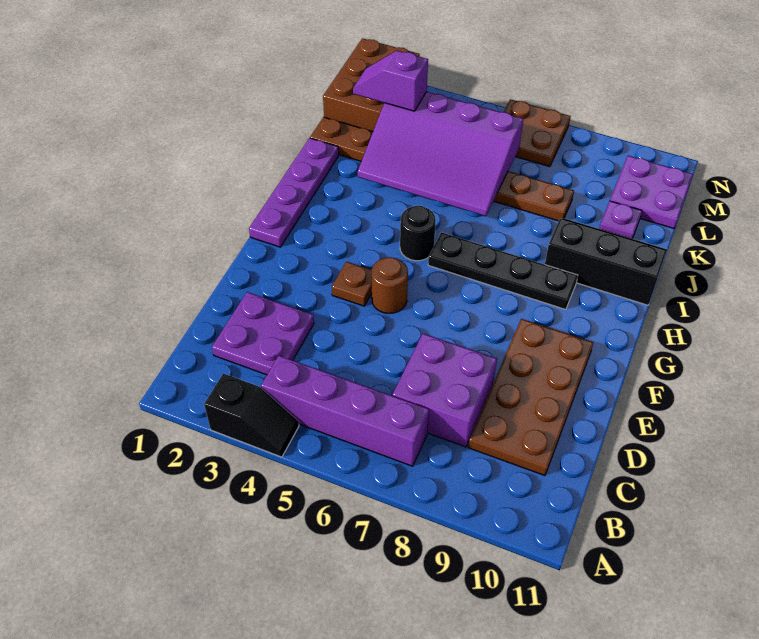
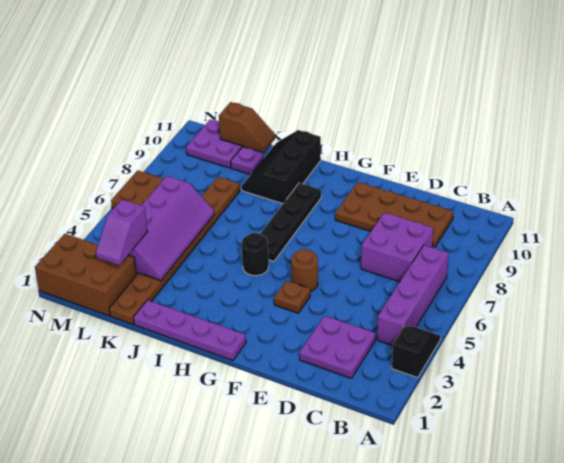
purple slope J3:L6 level 2 top L -> purple slope K3:L6 level 2 top L
none -> brown slope K11:L11 level 2 top L

